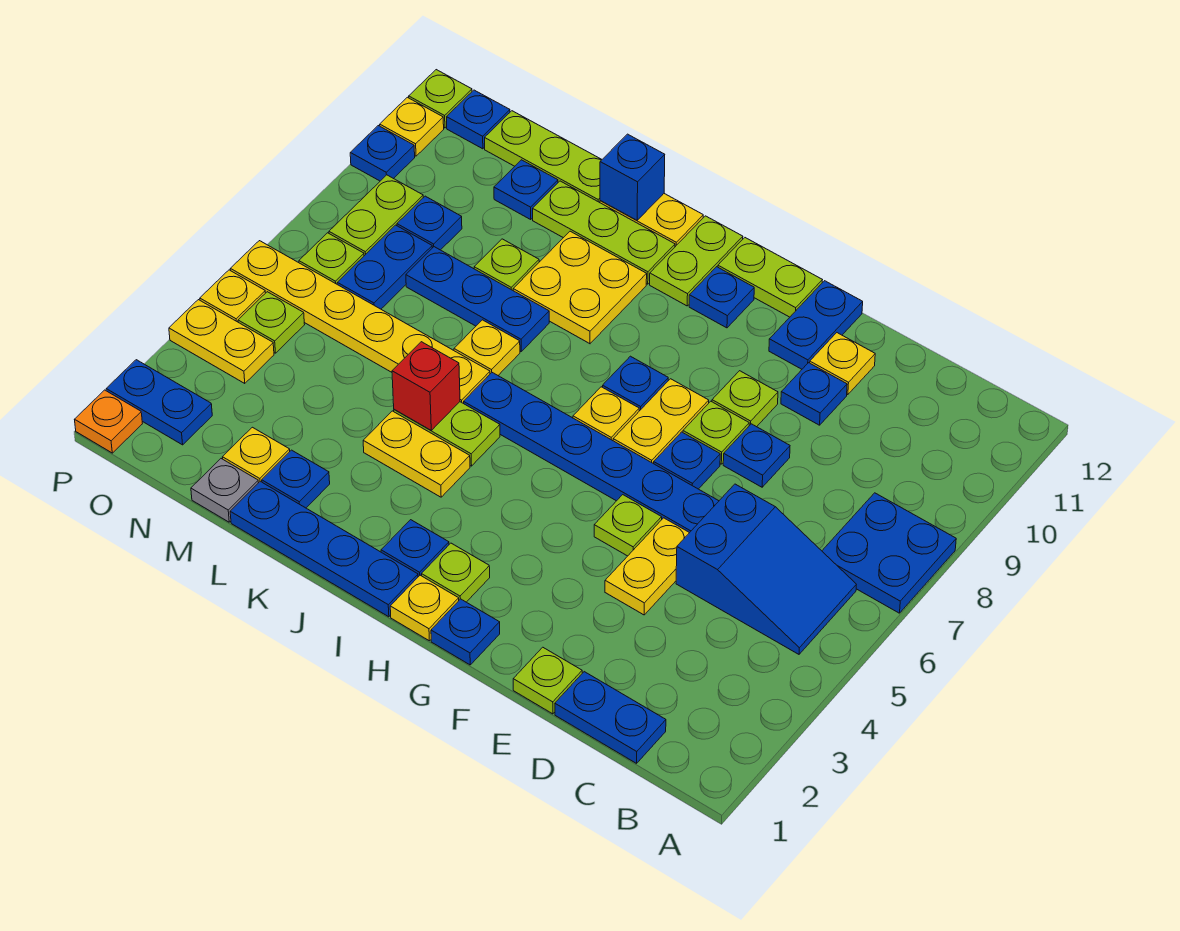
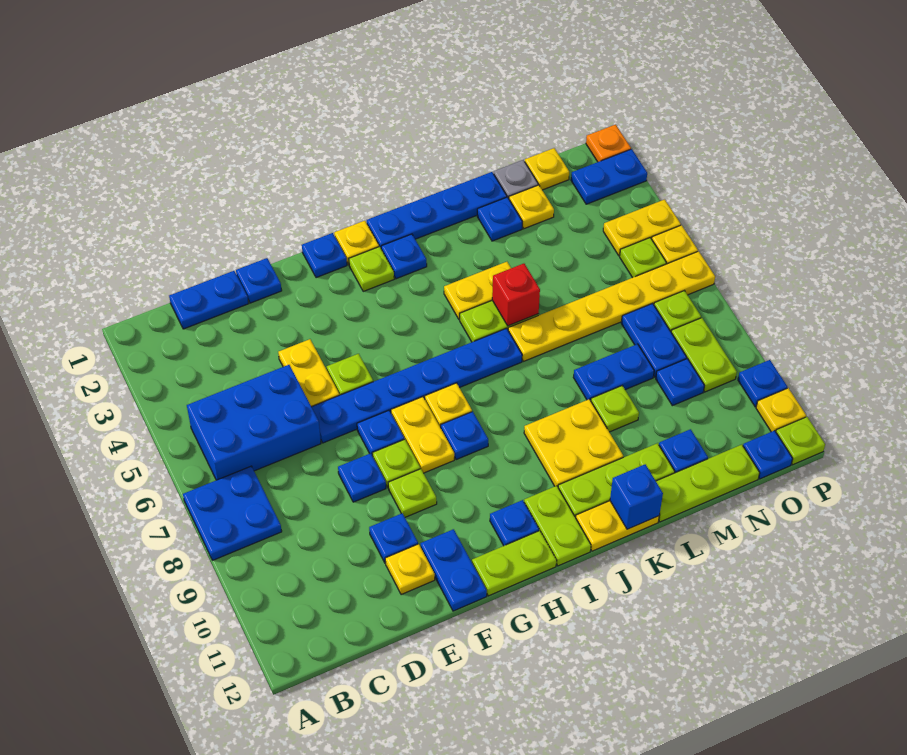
blue slope B5:D6 level 1 top D -> blue brick B5:D6 level 1
lime plate E1 level 1 -> blue plate E1 level 1
yellow plate K7 level 1 -> yellow plate N1 level 1
blue plate K8:M8 level 1 -> blue plate L8:M8 level 1

